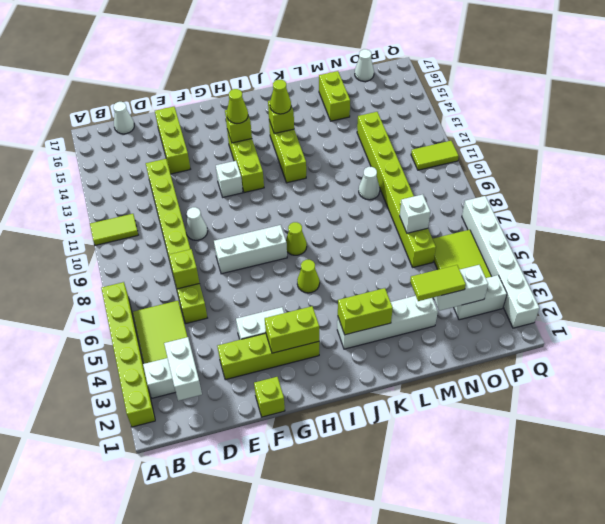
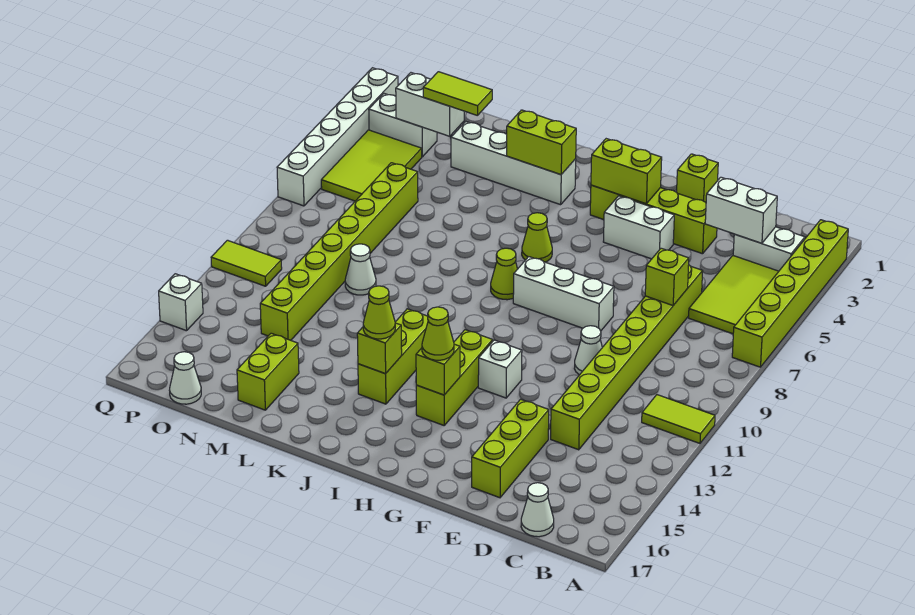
white brick C2:C3 level 2 -> white brick C3:D3 level 2
white brick N7 level 2 -> white brick Q14 level 1

